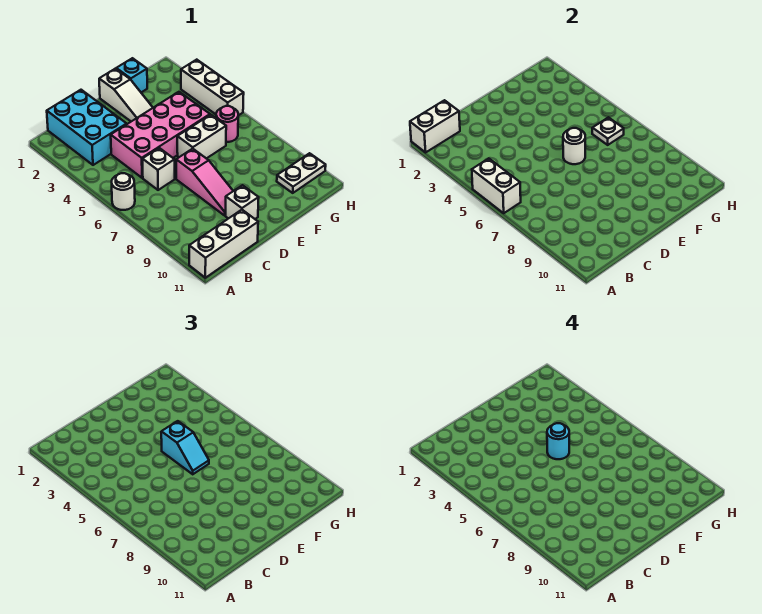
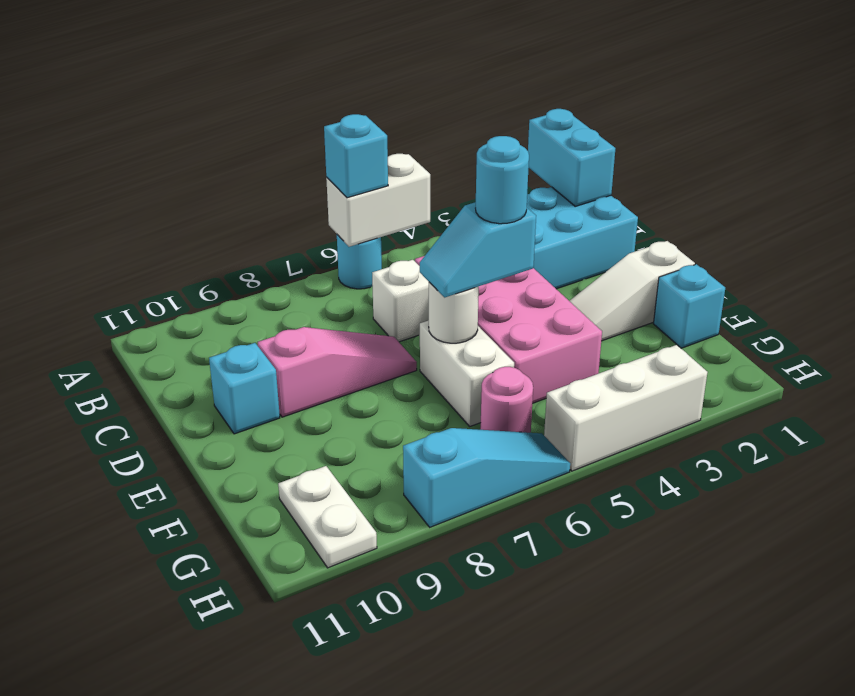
white brick A1:B1 level 2 -> cyan brick A1:B1 level 2
white round brick A6 level 1 -> cyan round brick A6 level 1
none -> cyan brick A6 level 3
white brick A11:C11 level 1 -> none
pink slope D7:D9 level 1 top 7 -> pink slope D7:D9 level 1 top 9
white brick D10 level 1 -> cyan brick D10 level 1
white plate G6 level 2 -> none
none -> cyan slope H6:H8 level 1 top 8

